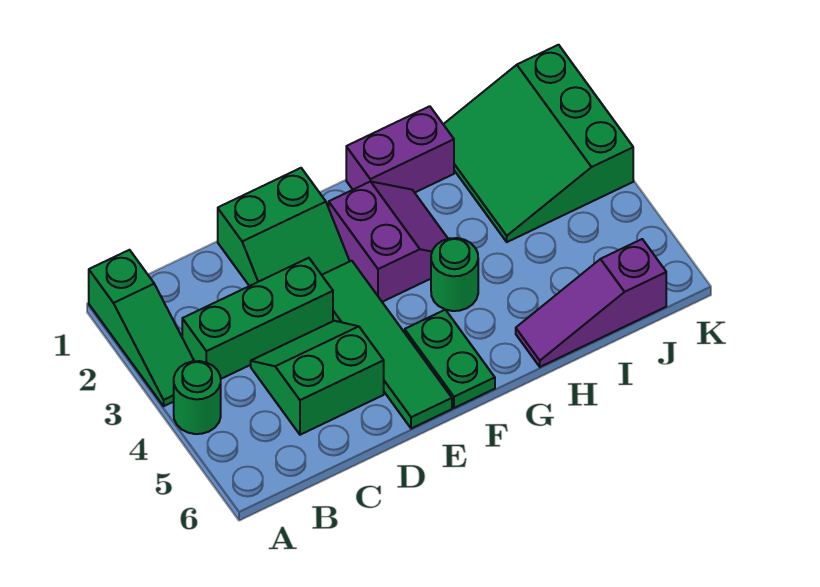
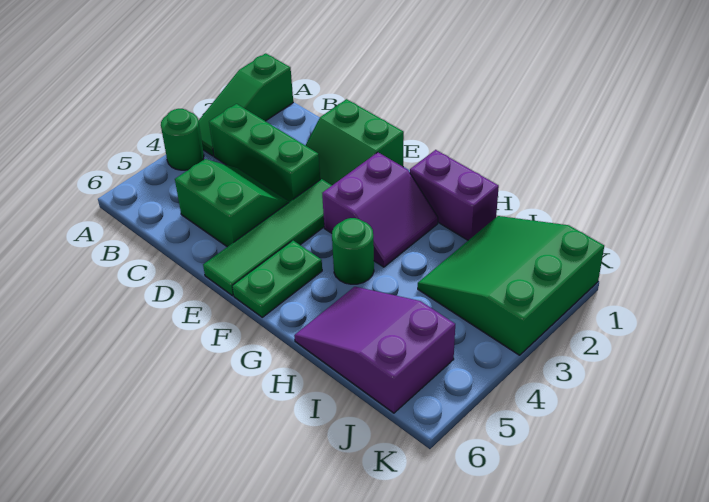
purple slope H6:J6 level 1 top J -> purple slope H5:J6 level 1 top J

